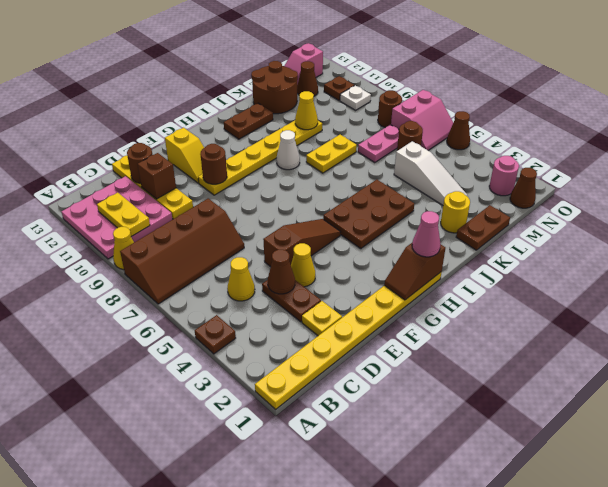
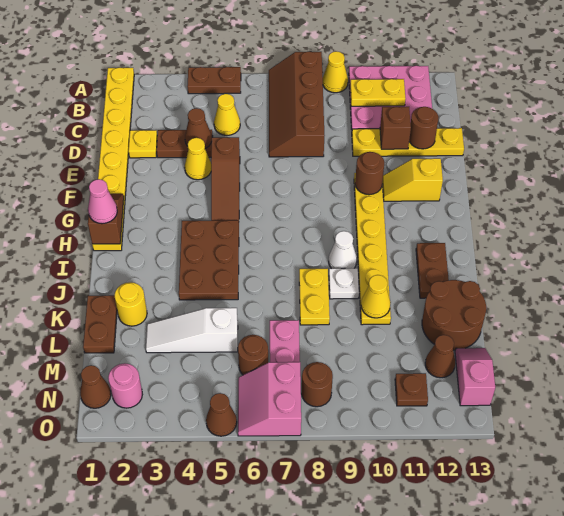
brown plate A4 level 1 -> brown plate A4:A5 level 1
white plate N10 level 1 -> white plate J9 level 1

